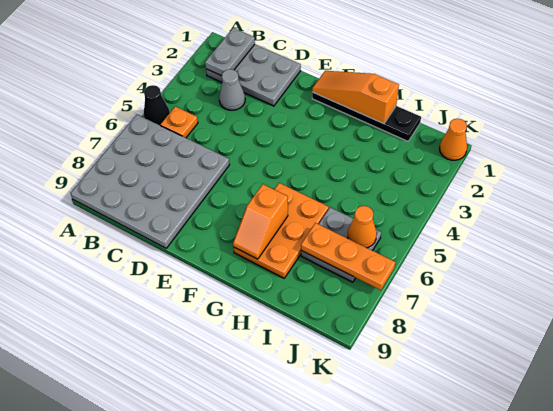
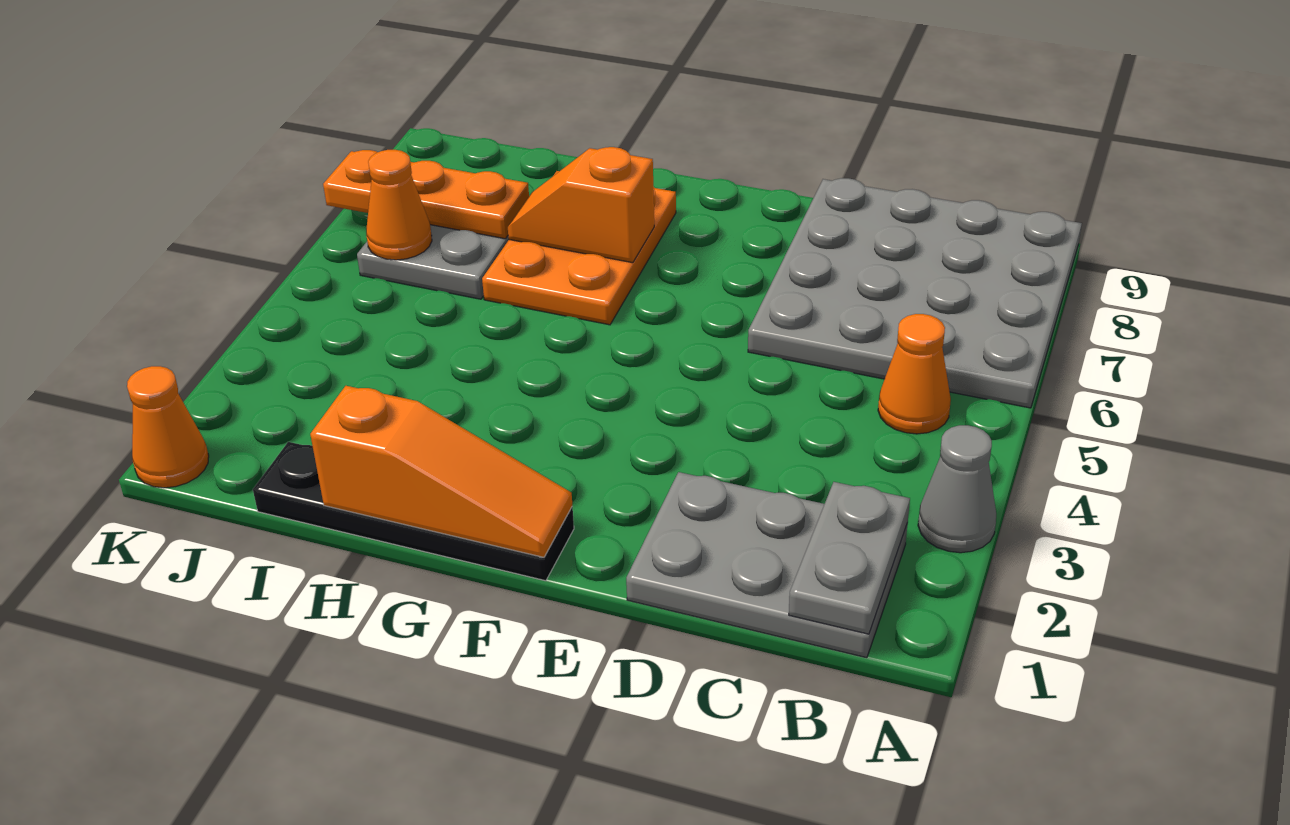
black cone A5 level 1 -> none
orange plate B5 level 1 -> orange cone B5 level 1
grey cone C3 level 1 -> grey cone A3 level 1
orange slope G7:G8 level 2 top 7 -> orange slope G7:H7 level 2 top G

